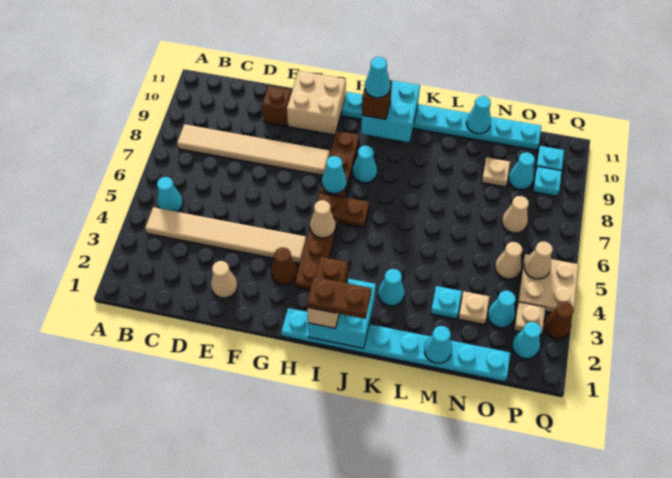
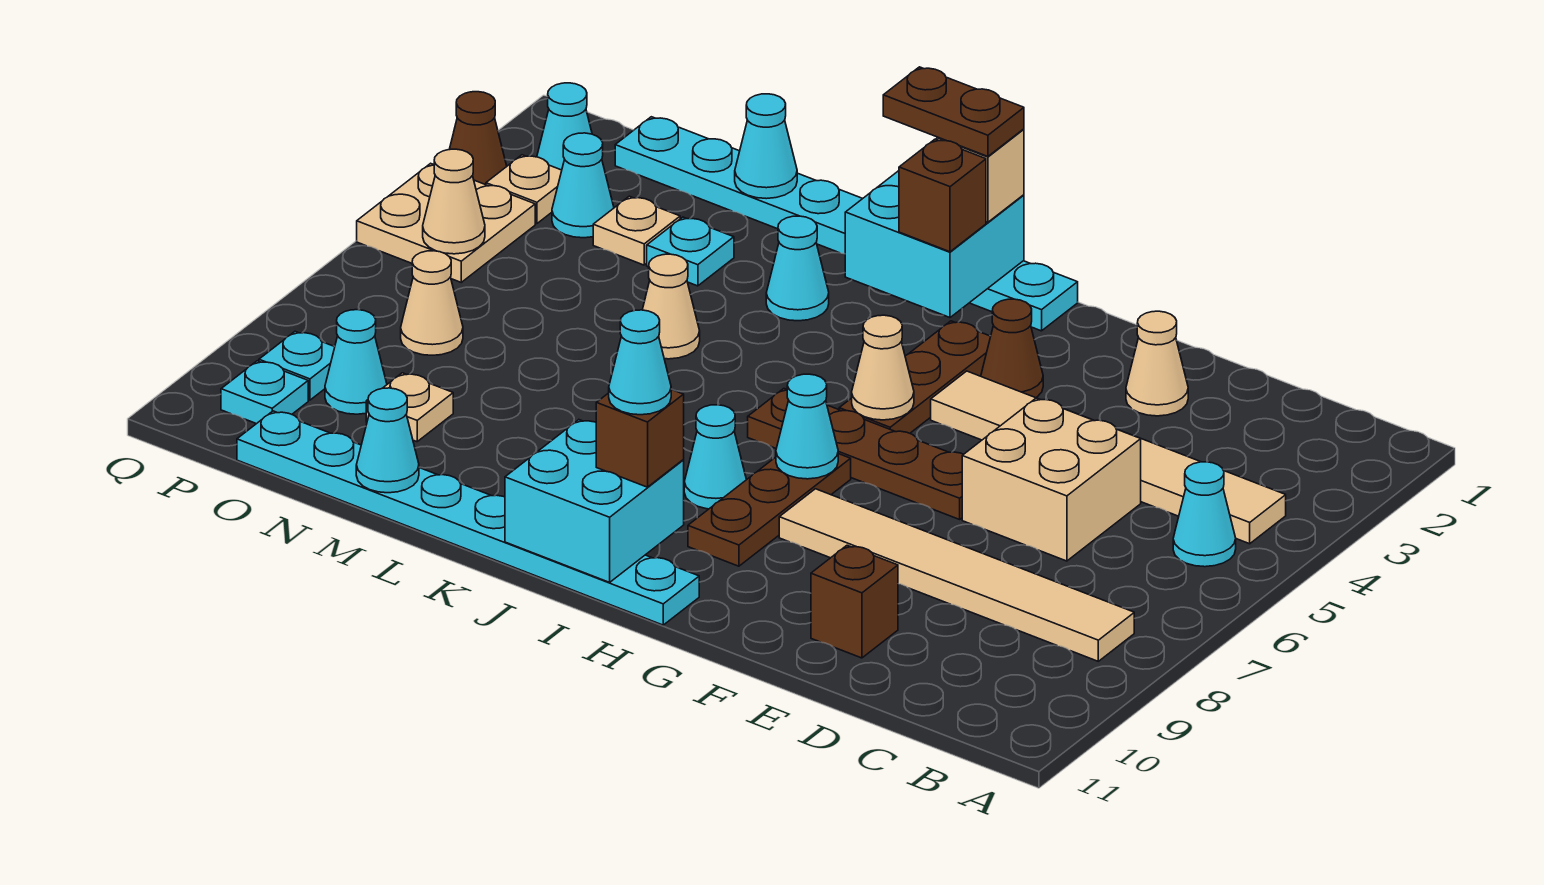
tan brick F10:G11 level 1 -> tan brick D5:E6 level 1
brown plate H6:I6 level 1 -> brown plate F6:I6 level 1
tan cone O5 level 1 -> tan cone L5 level 1

